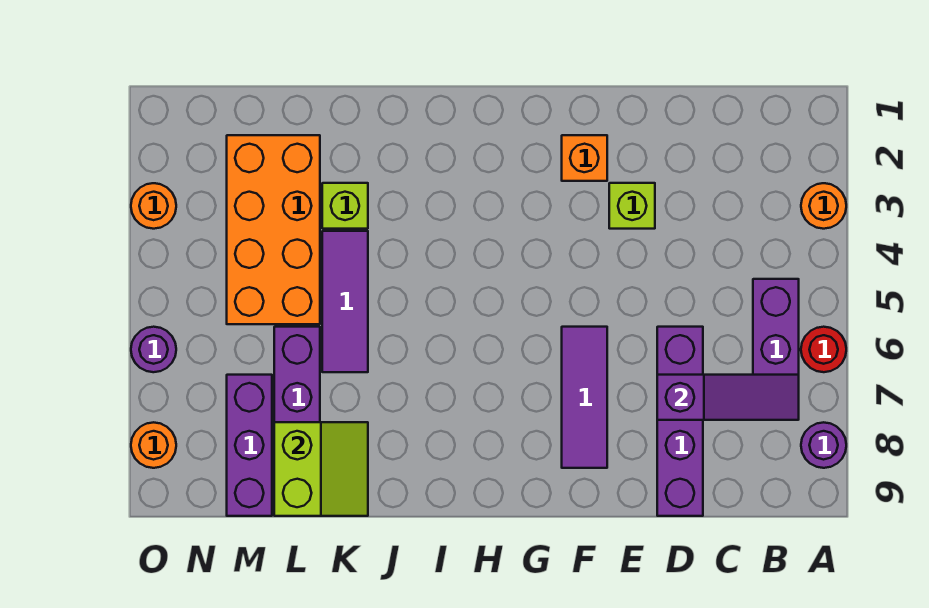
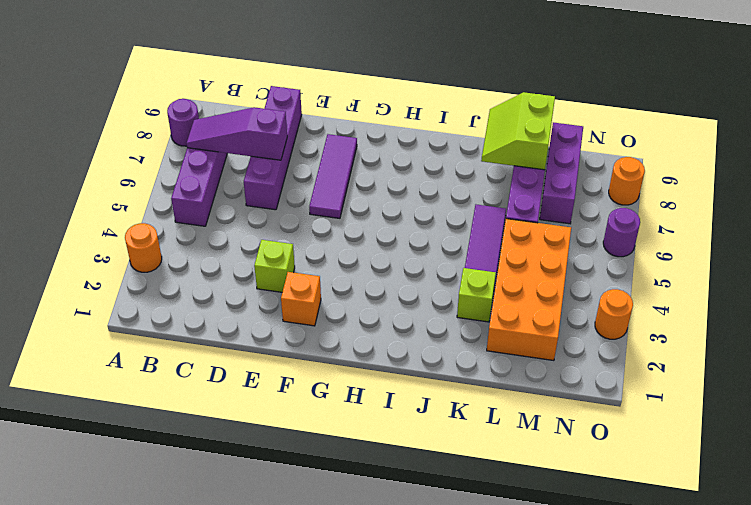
red round brick A6 level 1 -> none

